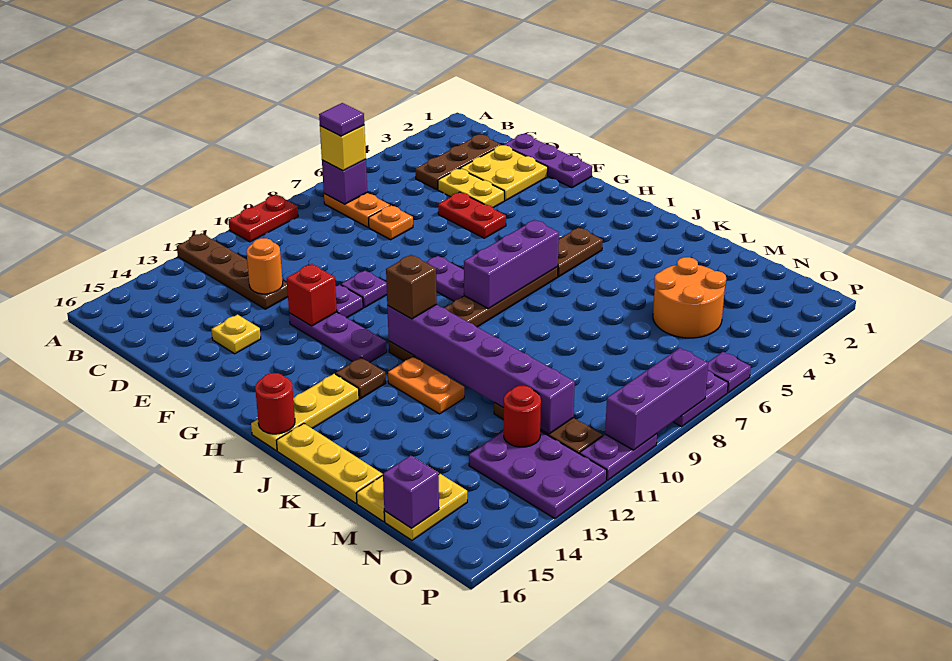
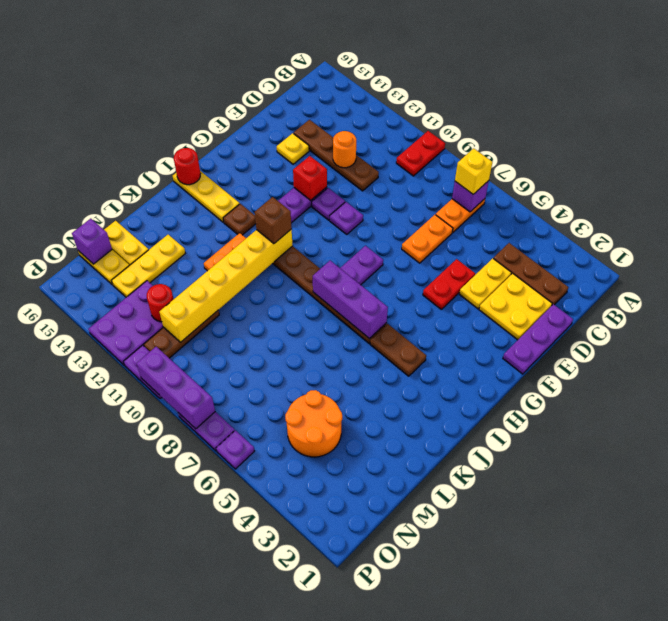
red plate A9:A10 level 1 -> red plate A10:B10 level 1
brown plate A12:D12 level 1 -> brown plate D11:D14 level 1
purple tile B7 level 4 -> none
orange plate D7 level 1 -> orange plate D7:E7 level 1
purple brick I11:N11 level 2 -> yellow brick I11:N11 level 2
yellow plate J16:L16 level 1 -> yellow plate L14:N14 level 1

